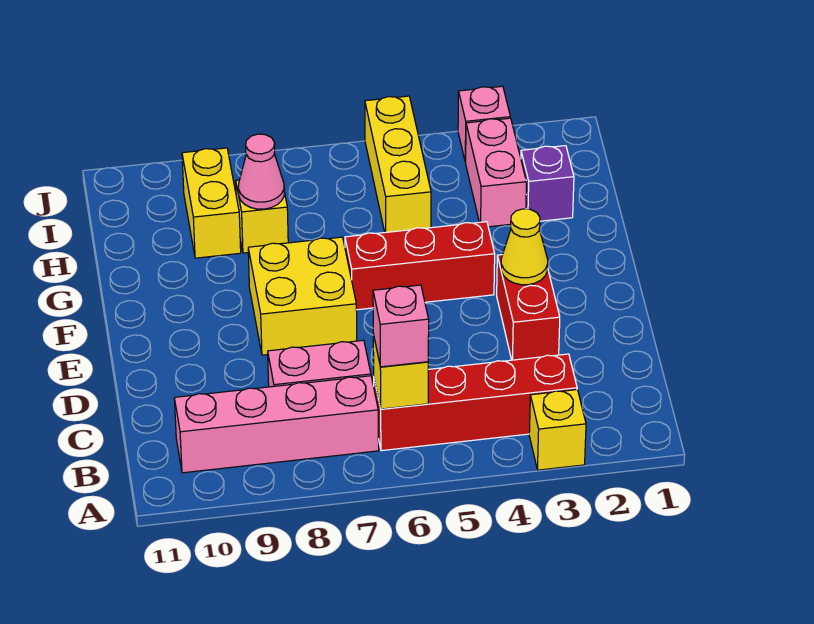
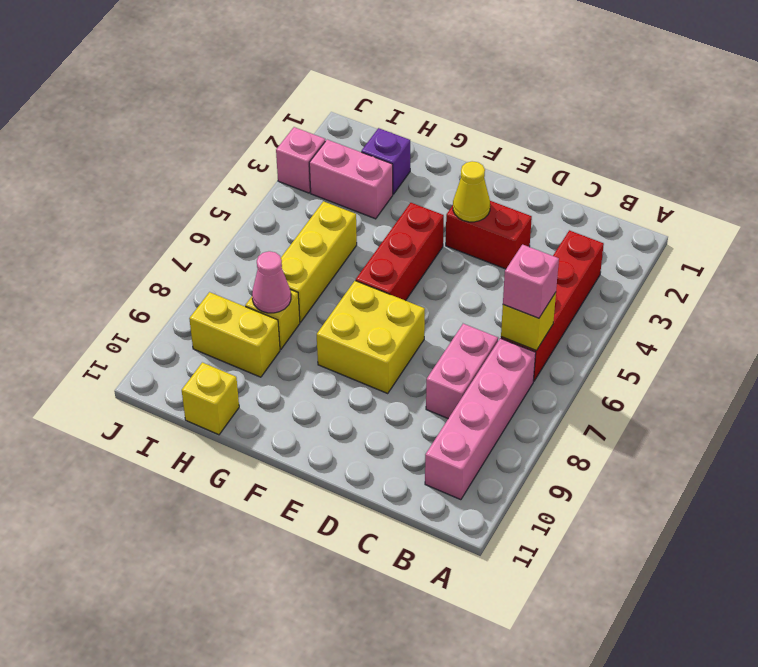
yellow brick A3 level 1 -> yellow brick H11 level 1
yellow brick H5:J5 level 1 -> yellow brick H5:H7 level 1

